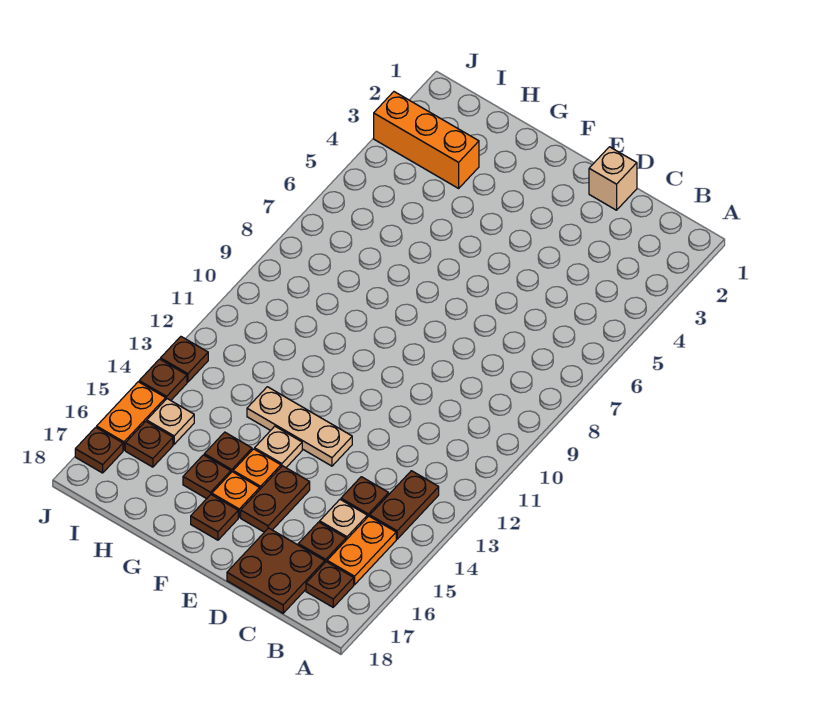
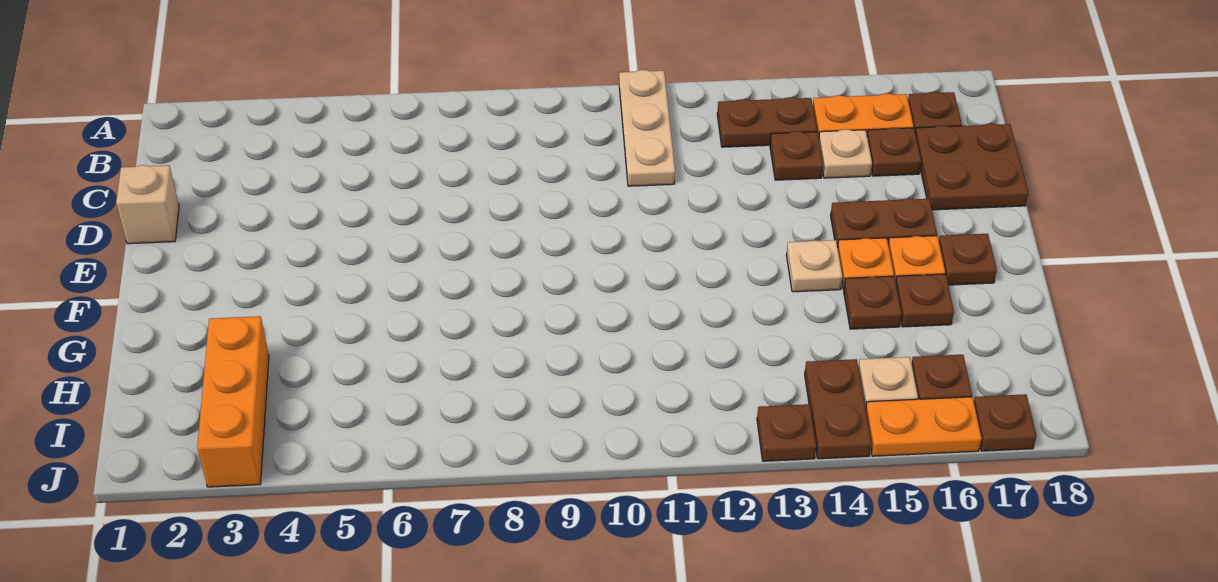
tan plate E13:G13 level 1 -> tan plate A11:C11 level 1
brown plate J14 level 1 -> brown plate I14:J14 level 1

